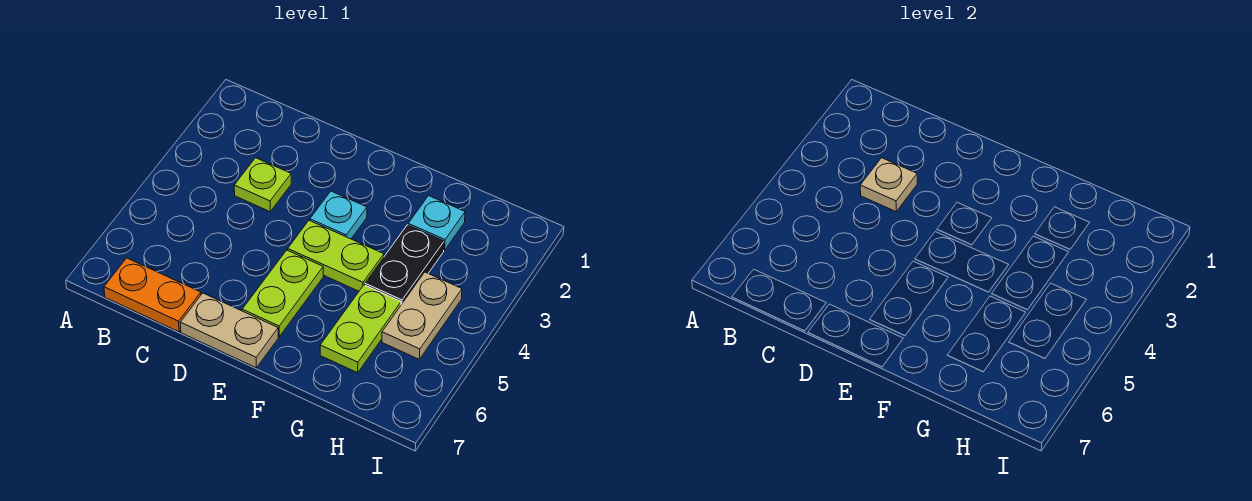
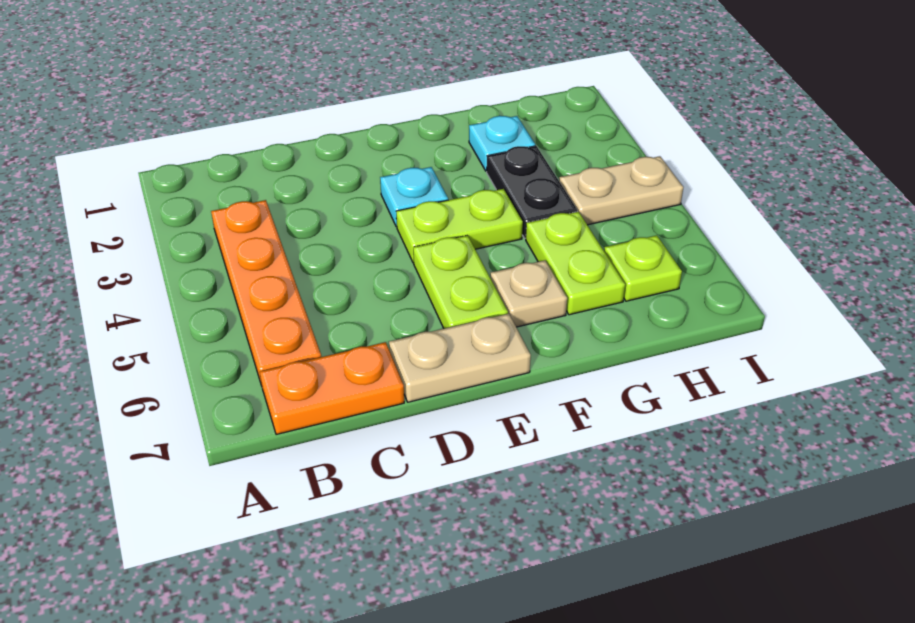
none -> orange plate B3:B6 level 1
lime plate C3 level 1 -> lime plate H6 level 1
tan plate C3 level 2 -> tan plate F6 level 1
tan plate H4:H5 level 1 -> tan plate H4:I4 level 1

